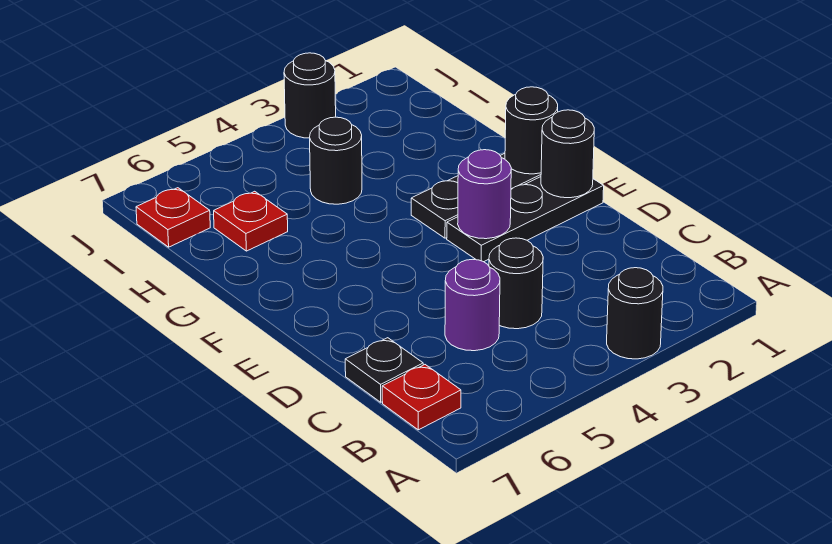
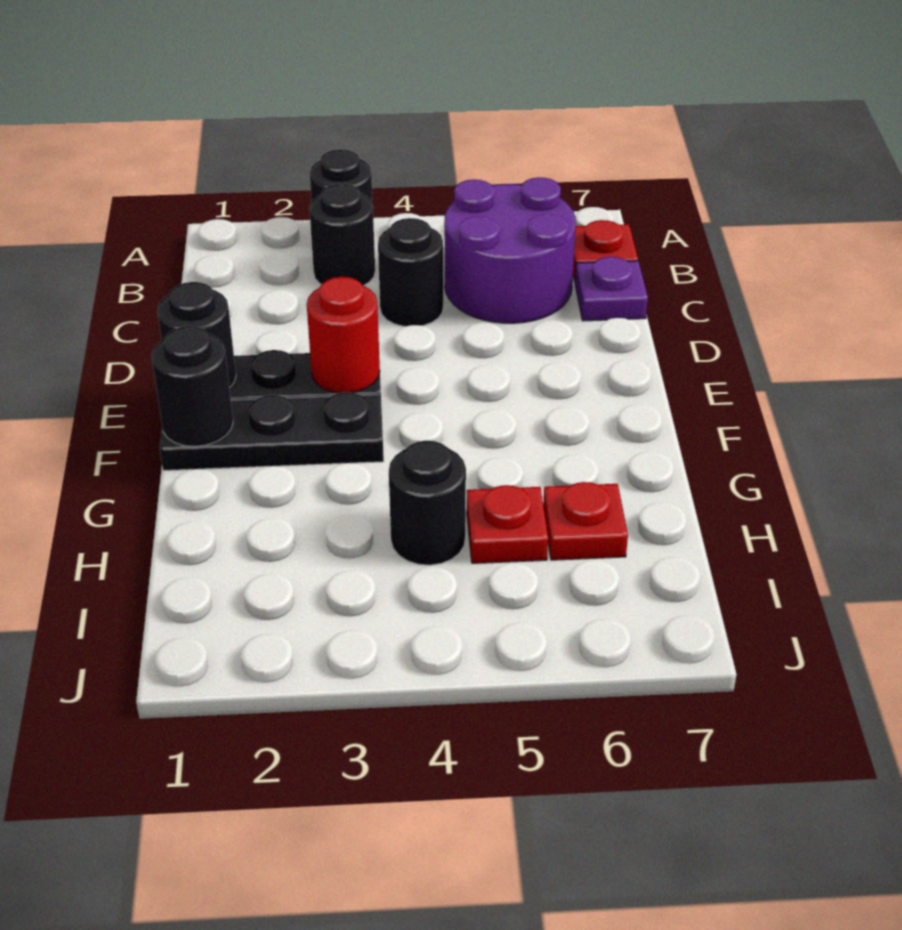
purple round brick C5 level 1 -> purple round brick B5:C6 level 1
black plate C7 level 1 -> purple plate C7 level 1
purple round brick E3 level 2 -> red round brick E3 level 2
red plate I7 level 1 -> red plate H5 level 1
black round brick J3 level 1 -> black round brick B3 level 1

